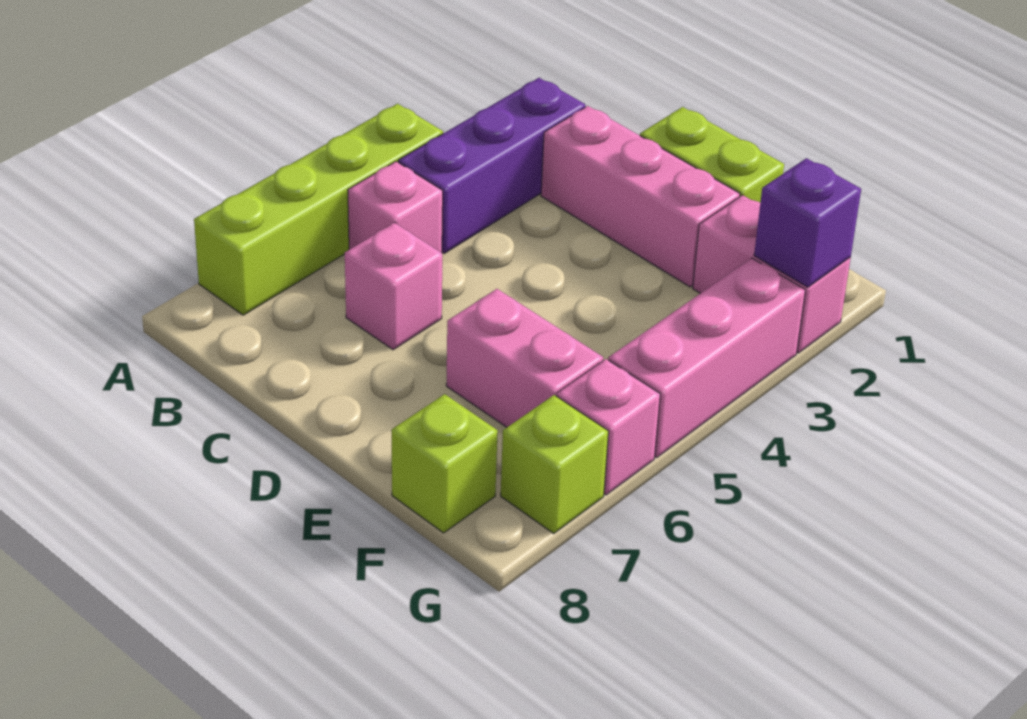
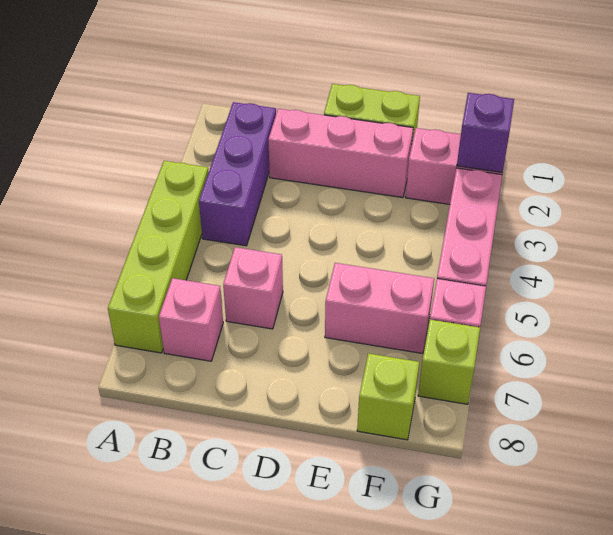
pink brick B5 level 1 -> pink brick B7 level 1

